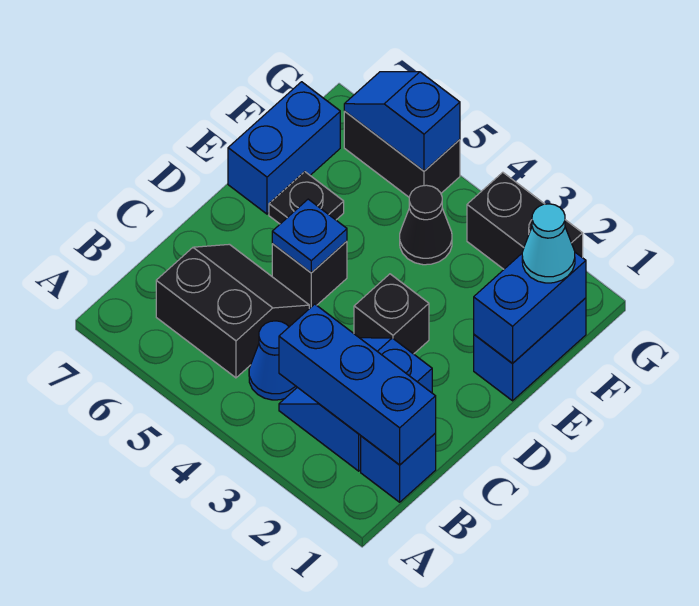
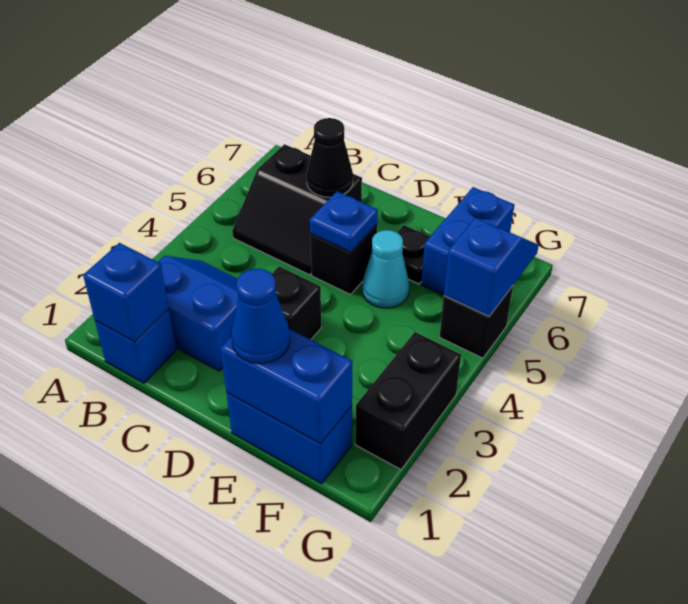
blue brick B1:B3 level 2 -> blue brick B1 level 2
blue cone B4 level 1 -> blue cone E1 level 3
black slope B5:C6 level 1 top B -> black slope B5:C6 level 1 top 6
blue brick E7:F7 level 1 -> blue brick F6:F7 level 1
cyan cone F1 level 3 -> cyan cone E5 level 1
black cone F4 level 1 -> black cone C6 level 2
black brick G5:G6 level 1 -> black brick G5 level 1

